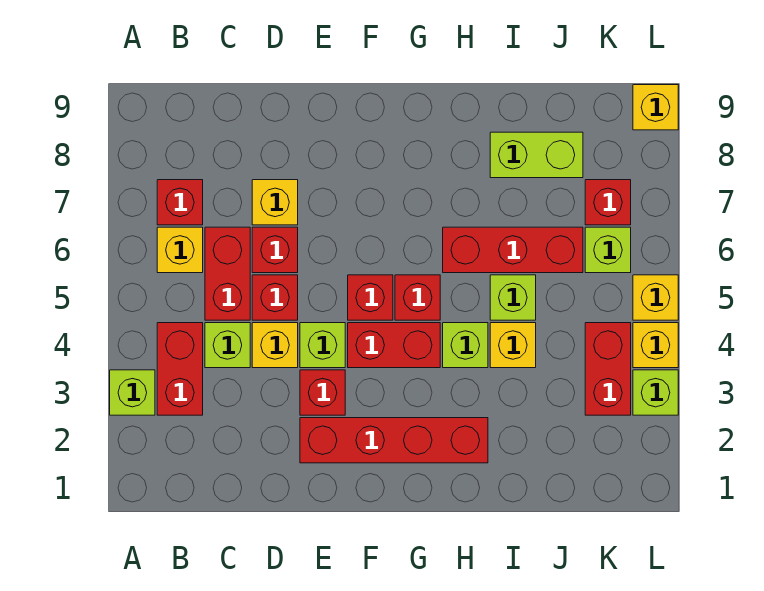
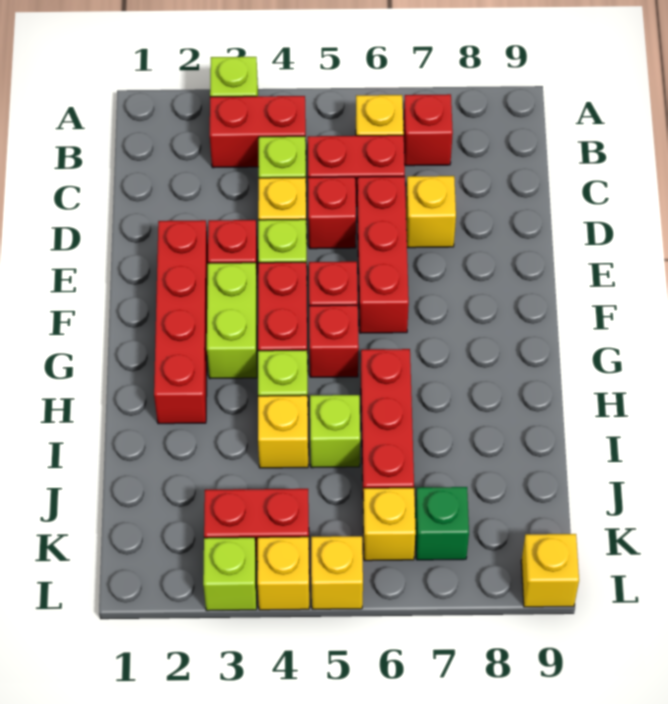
red brick D6 level 1 -> red brick D6:F6 level 1
lime brick I8:J8 level 1 -> lime brick F3:G3 level 1
lime brick K6 level 1 -> yellow brick K6 level 1
red brick K7 level 1 -> green brick K7 level 1

